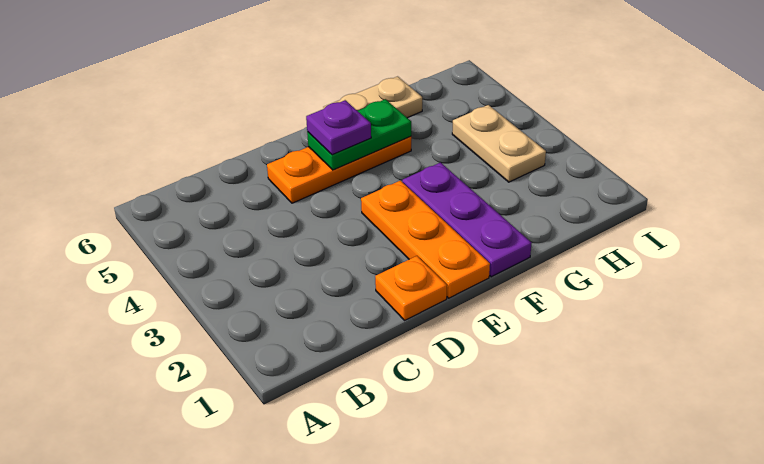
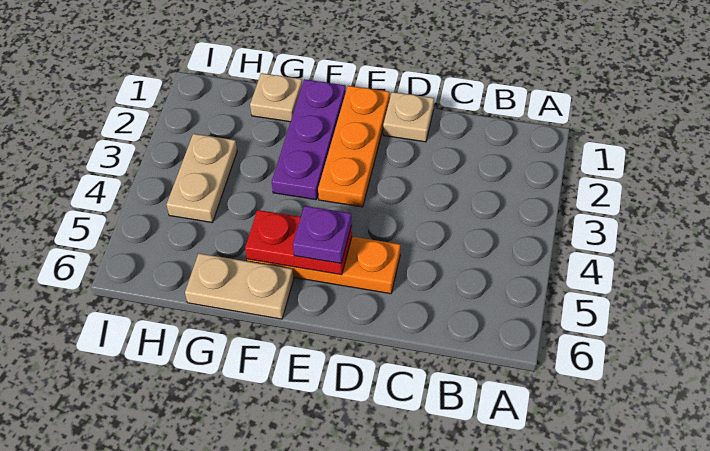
orange plate D1 level 1 -> tan plate D1 level 1
green plate E5:F5 level 2 -> red plate E5:F5 level 2
none -> tan plate G1 level 1

